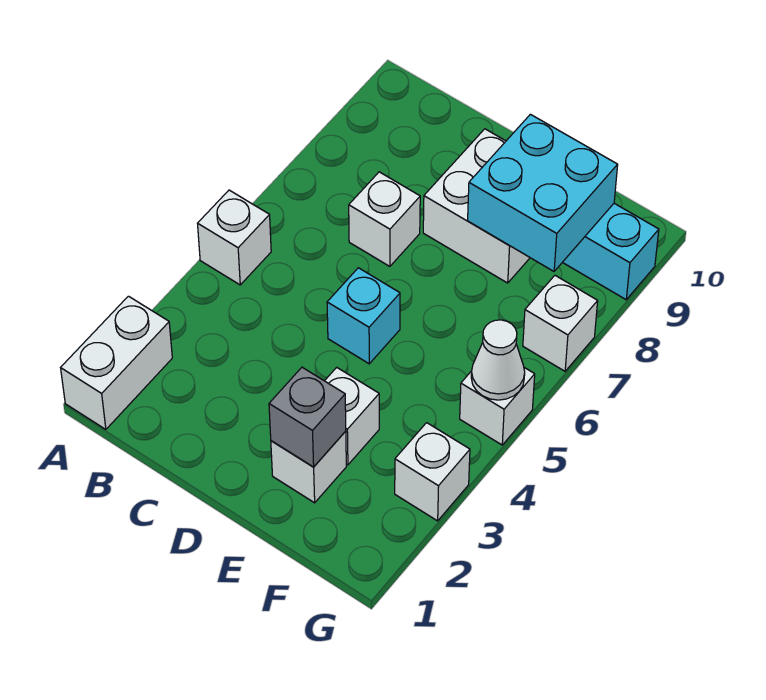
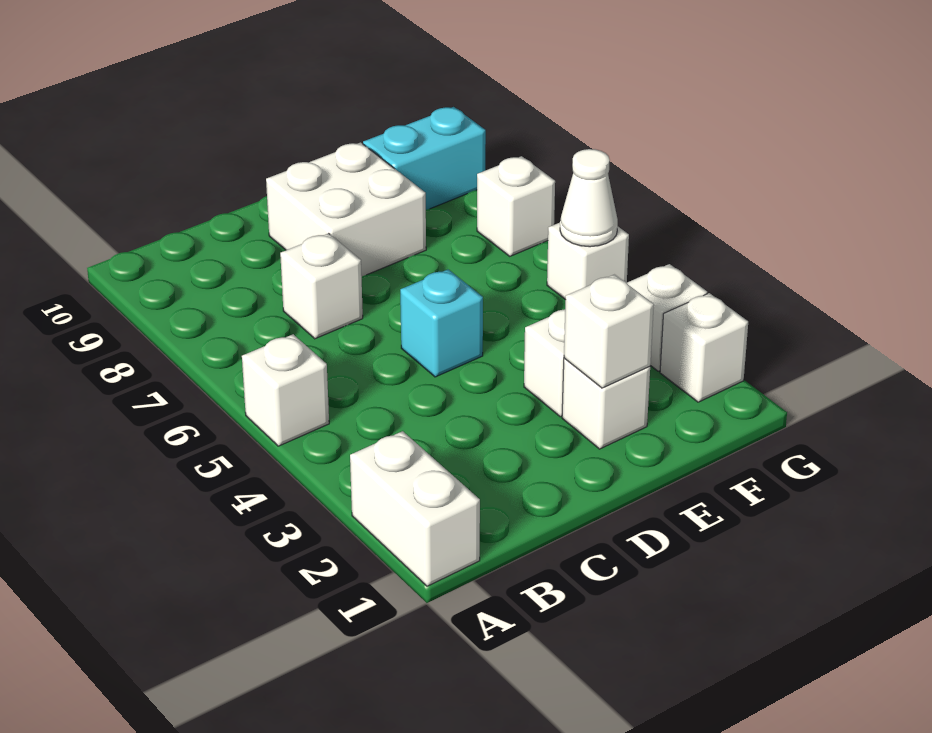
grey brick E2 level 2 -> white brick E2 level 2
cyan brick E8:F9 level 2 -> none
none -> white brick G2 level 1

